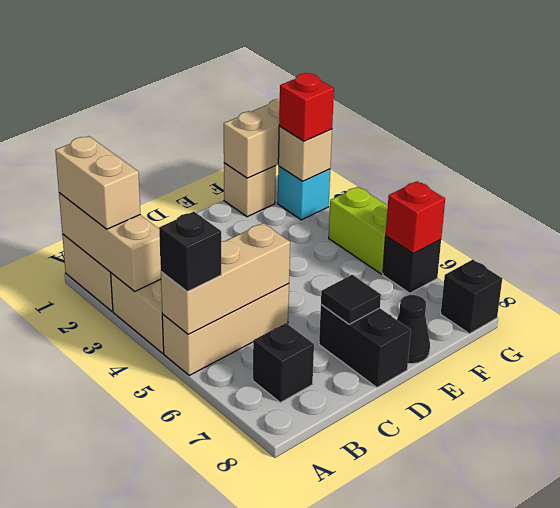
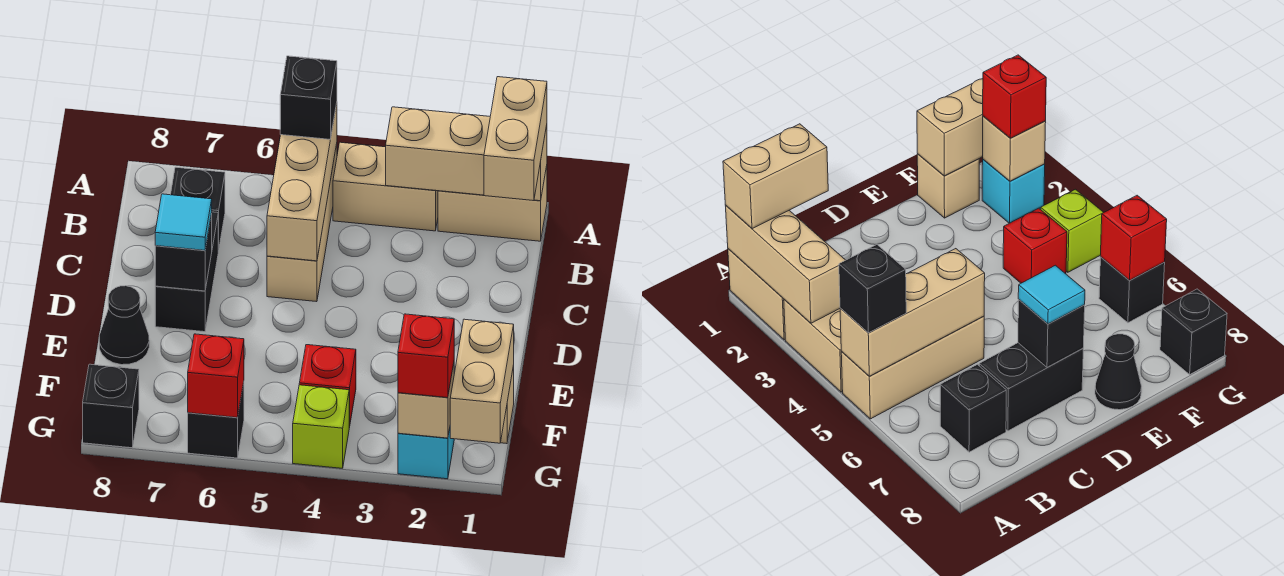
tan brick A1:A2 level 3 -> tan brick A1:B1 level 3
black brick D7:D8 level 1 -> black brick C7:D7 level 1
black tile D7 level 2 -> black brick D7 level 2
none -> cyan tile D7 level 3
none -> red brick F4 level 1
lime brick G4:G5 level 1 -> lime brick G4 level 1

